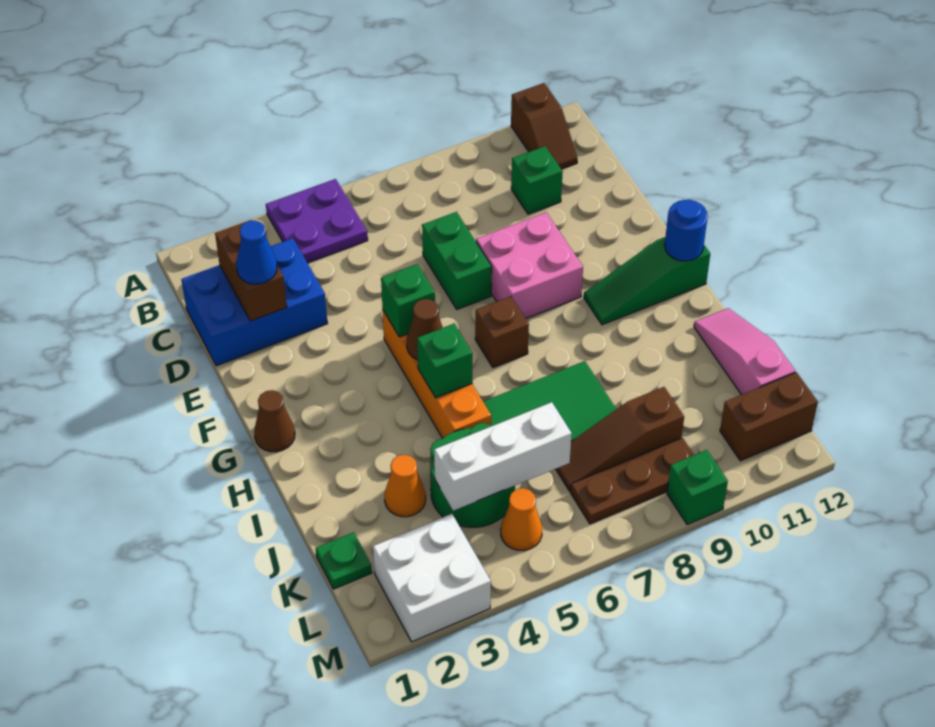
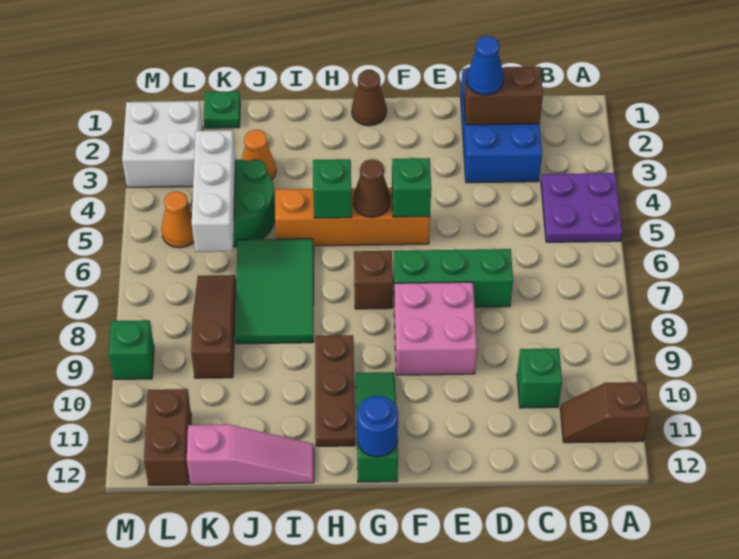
green brick D7:E7 level 1 -> green brick D7:F7 level 1
brown plate L7:L9 level 1 -> brown plate H9:H11 level 1

